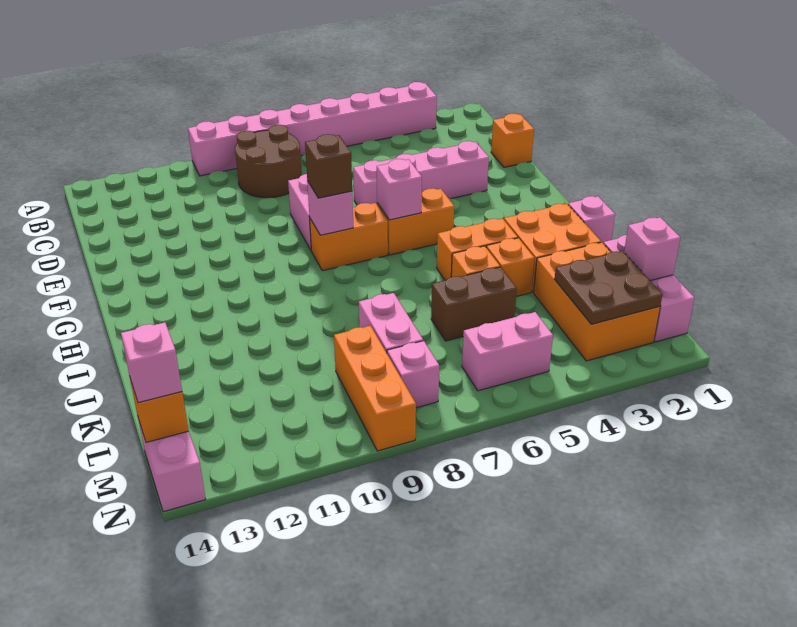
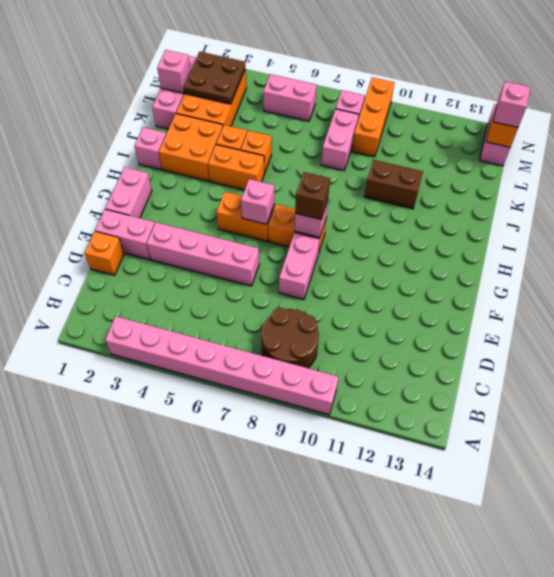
none -> pink brick E1:E2 level 1
none -> pink brick F1:G1 level 1
brown brick K5:K6 level 1 -> brown brick J10:J11 level 1

